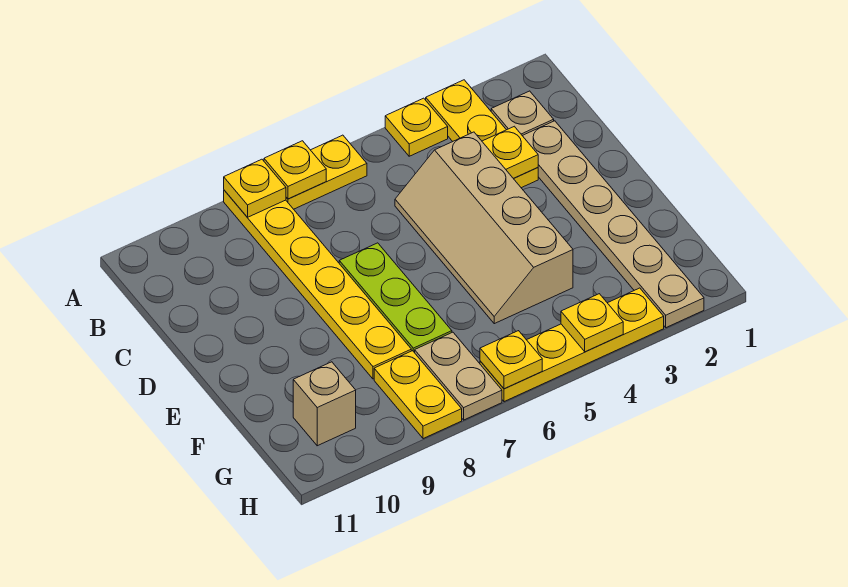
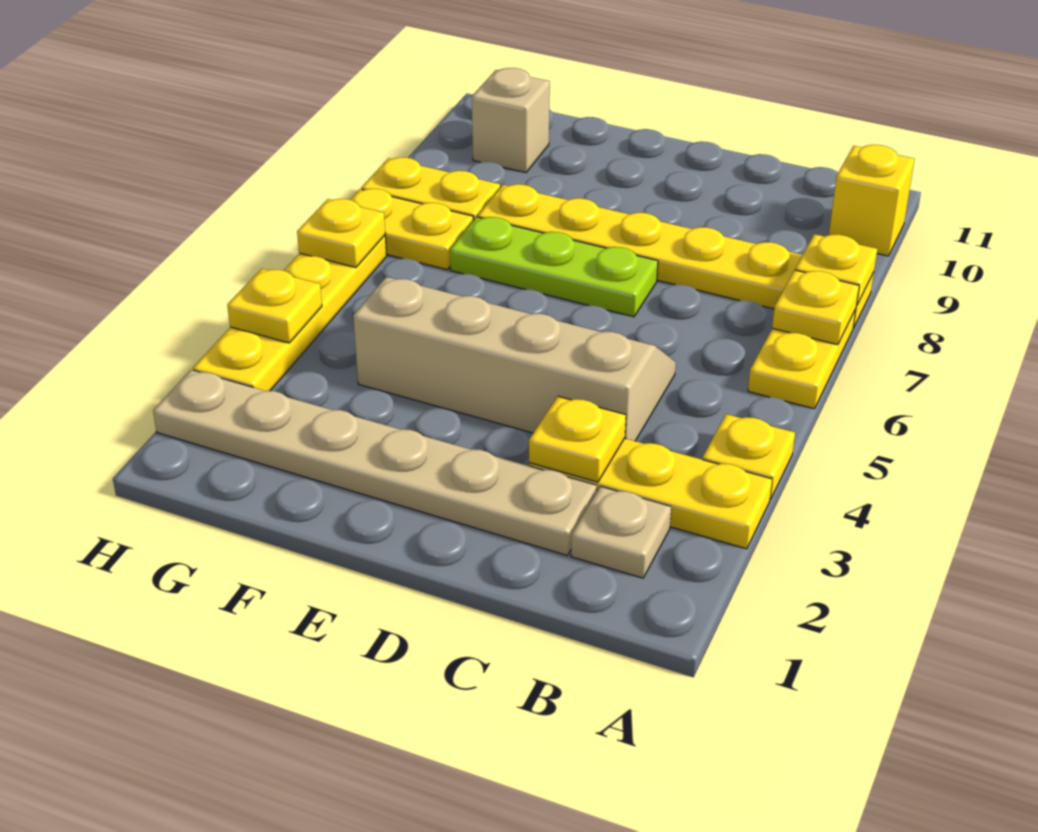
none -> yellow brick A10 level 1
tan plate G7:H7 level 1 -> yellow plate G7:H7 level 1

